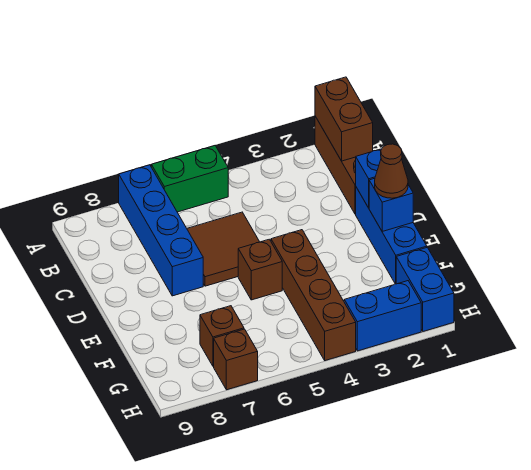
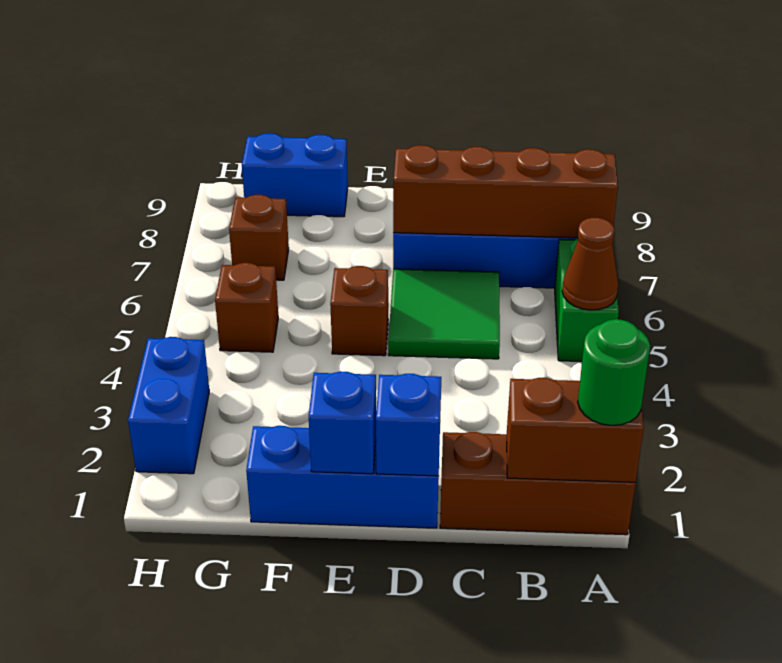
none -> green round brick A1 level 3
brown tile C5:D6 level 1 -> green tile C5:D6 level 1
brown cone E1 level 3 -> brown cone A5 level 2
brown brick E4:H4 level 1 -> brown brick A7:D7 level 2
blue brick G1:H1 level 1 -> blue brick F9:G9 level 1
brown brick H7 level 1 -> brown brick G5 level 1

